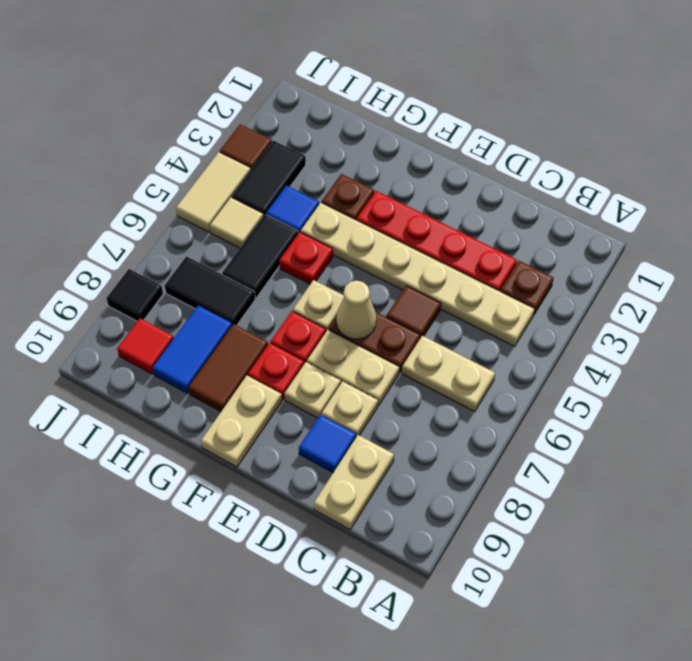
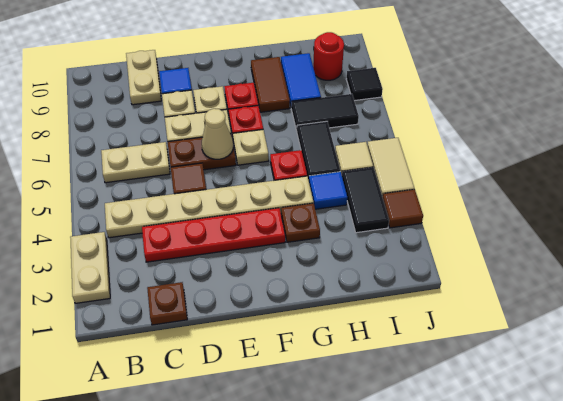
brown plate B3 level 1 -> brown plate C1 level 1
tan plate F9:F10 level 1 -> tan plate A2:A3 level 1
red tile I9 level 1 -> red round brick I9 level 1

